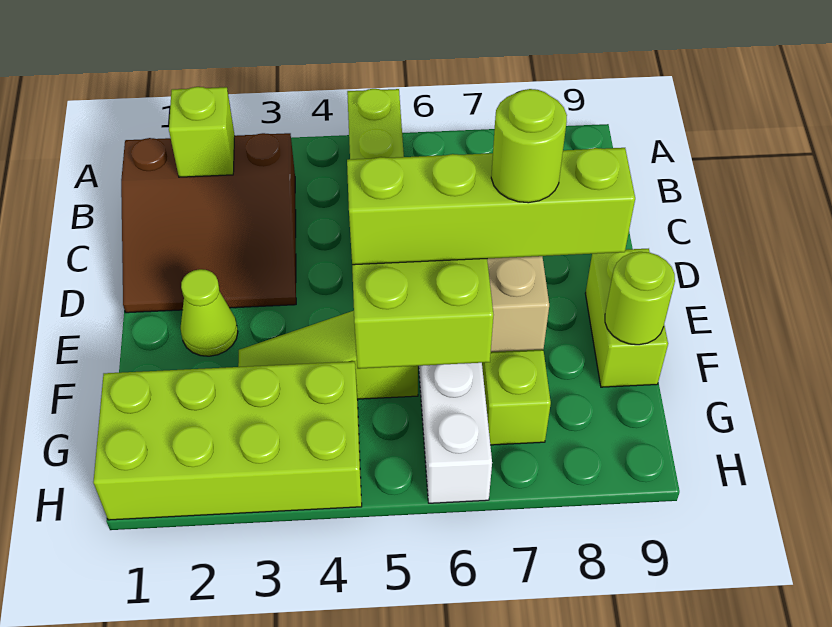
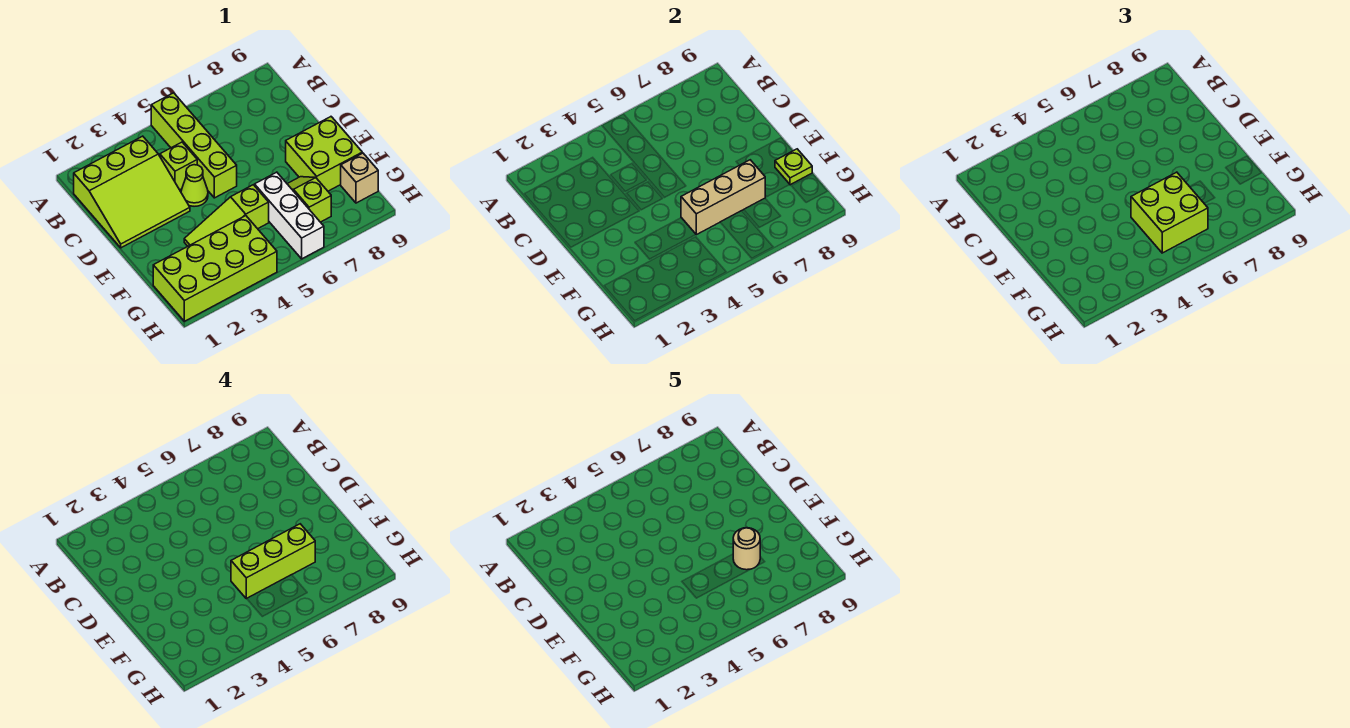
brown slope B1:D3 level 1 top B -> lime slope B1:D3 level 1 top B
lime brick B2 level 2 -> lime brick C4 level 1
lime cone E2 level 1 -> lime cone D4 level 1
lime brick E9:F9 level 1 -> lime brick E8:F9 level 1
lime brick F5:F8 level 4 -> lime brick F5:F7 level 4
lime round brick F7 level 5 -> tan round brick F7 level 5
lime round brick F9 level 2 -> lime plate F9 level 2
none -> tan brick G9 level 1

